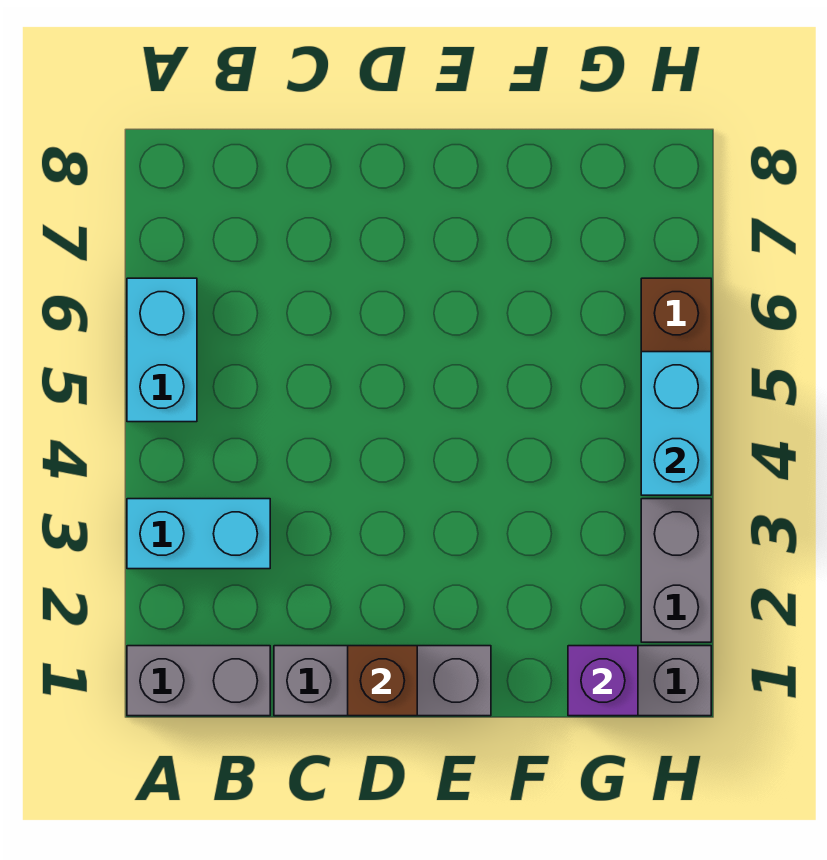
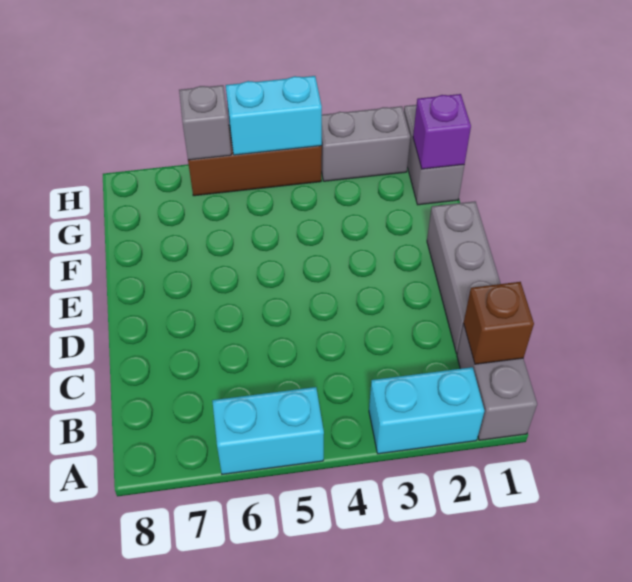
cyan brick A3:B3 level 1 -> cyan brick A2:A3 level 1
brown brick D1 level 2 -> brown brick B1 level 2
none -> grey brick H6 level 2

